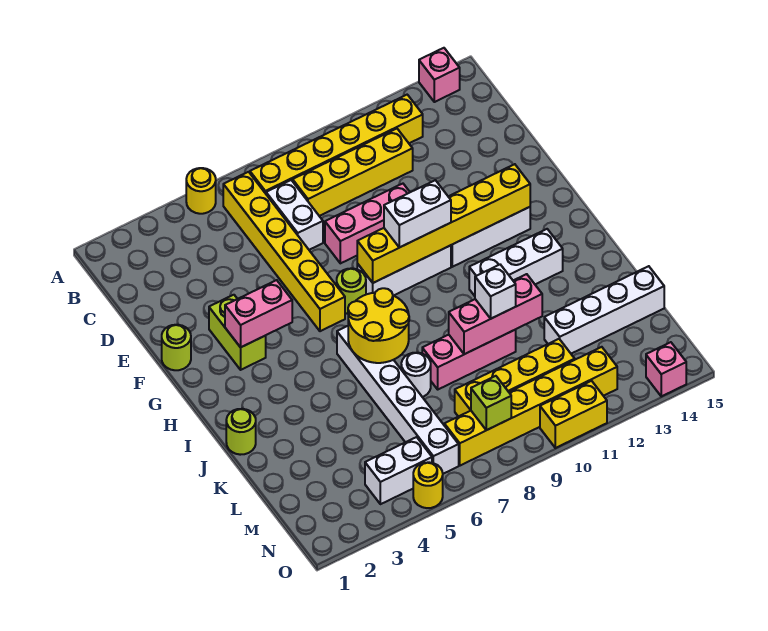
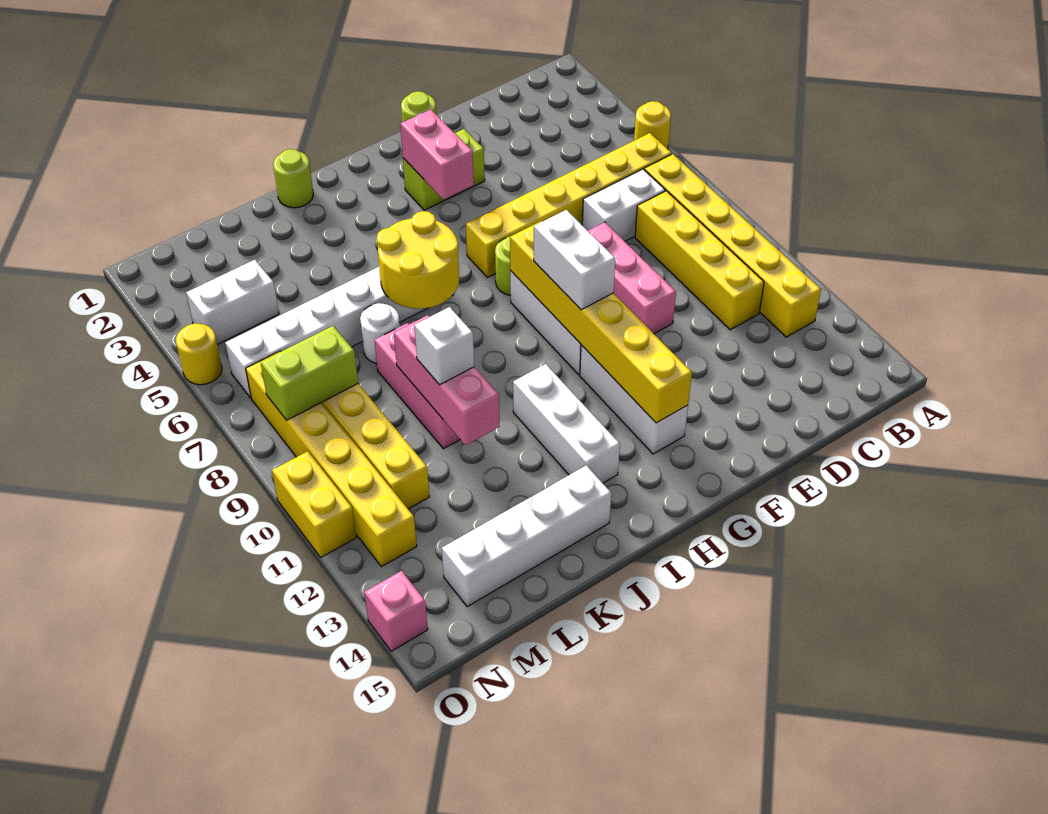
pink brick A14 level 1 -> none
white brick L12:L15 level 1 -> white brick J14:M14 level 1
white brick N4:N5 level 1 -> white brick M4:N4 level 1
lime brick N8 level 2 -> lime brick M8:N8 level 2

